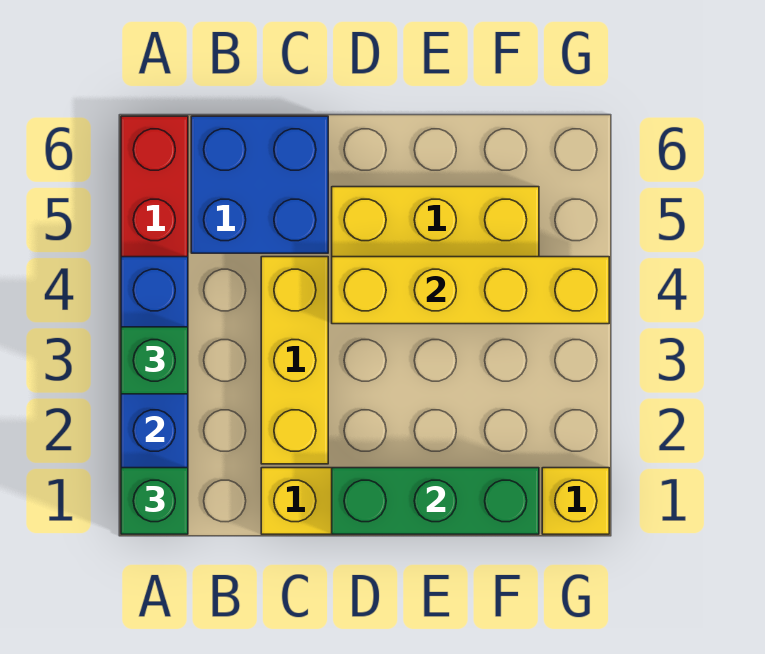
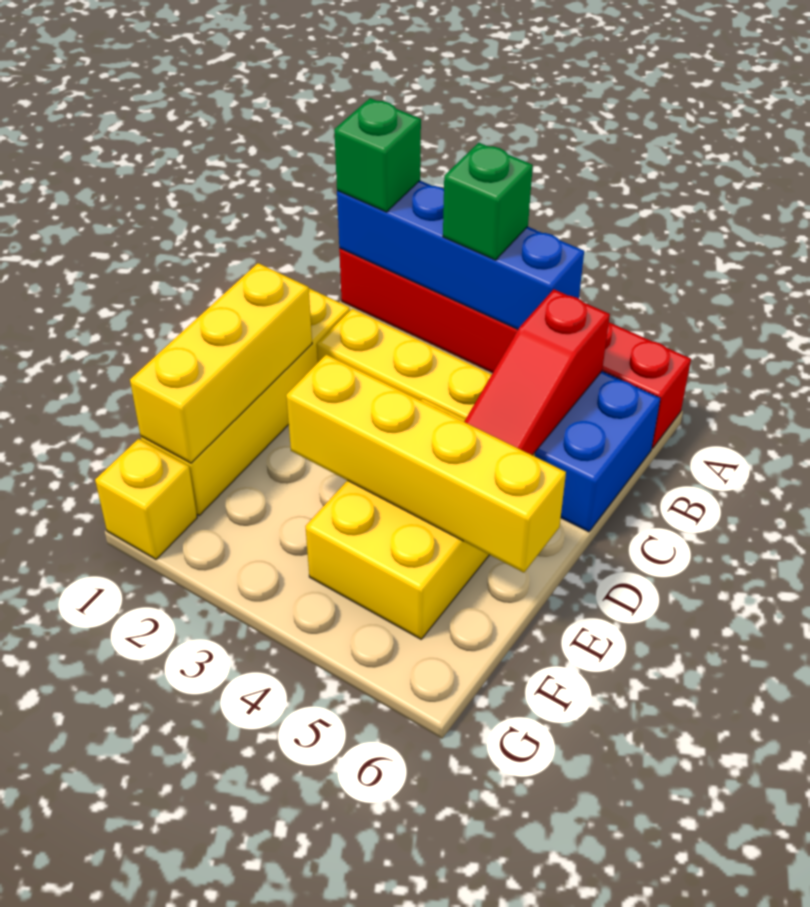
none -> red slope B5:D5 level 2 top B
green brick D1:F1 level 2 -> yellow brick D1:F1 level 2
yellow brick D4:G4 level 2 -> yellow brick E3:E6 level 2

